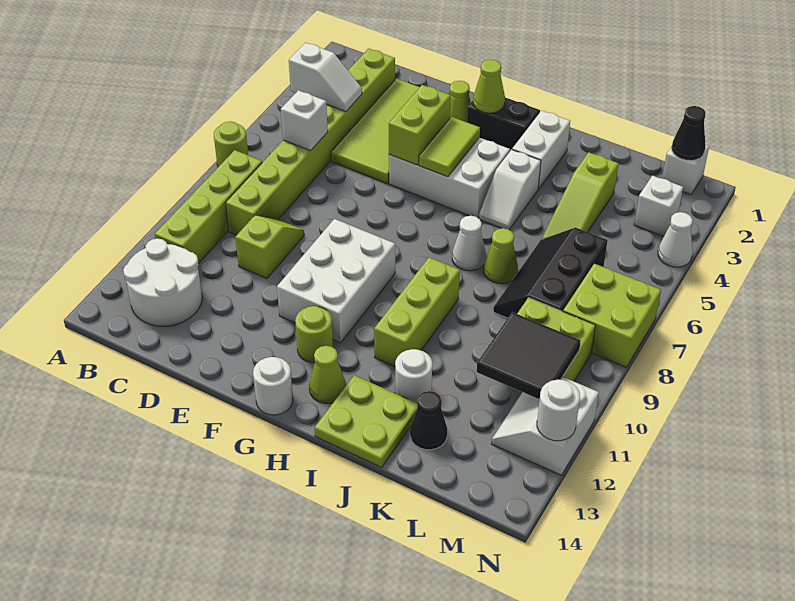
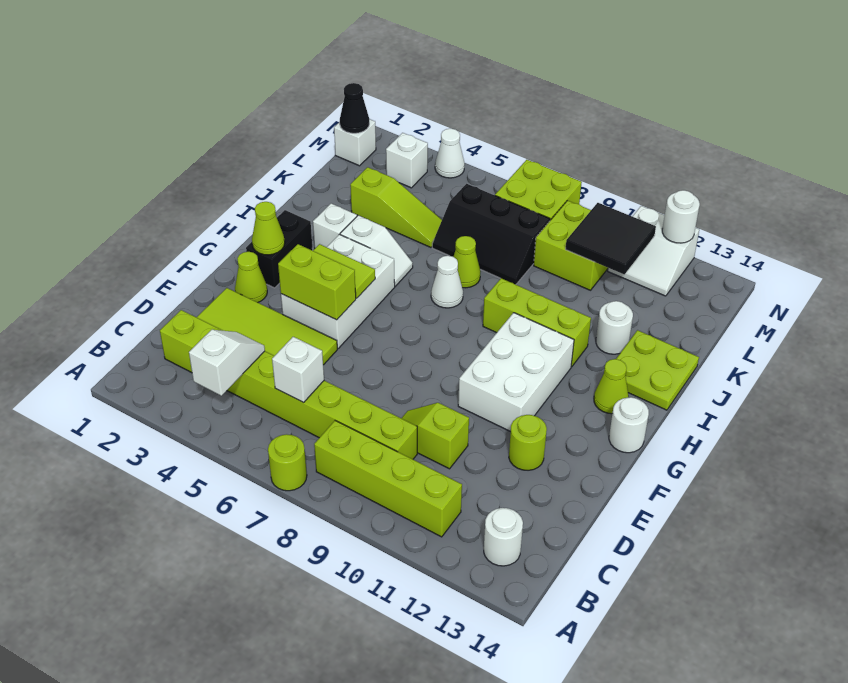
white round brick B12:C13 level 1 -> white round brick B13 level 1
white brick F9:G11 level 1 -> white brick F10:H11 level 1
lime round brick G12 level 1 -> lime round brick E12 level 1
white brick I2:I3 level 1 -> white brick I3 level 1
black cone K13 level 1 -> none

